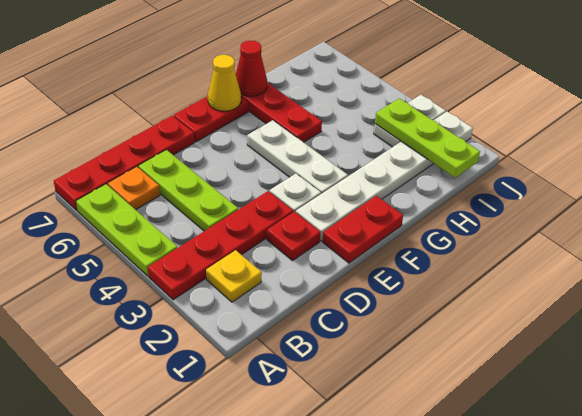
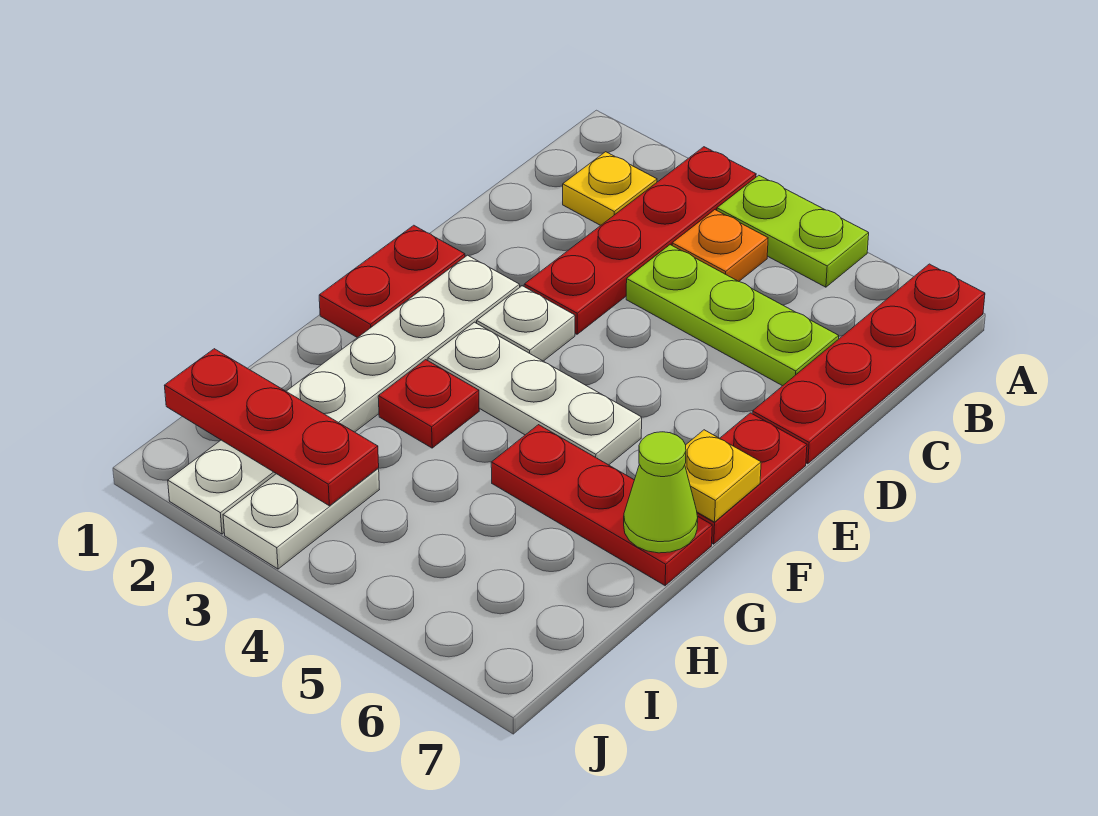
lime plate A4:A6 level 1 -> lime plate A4:A5 level 1
orange plate B6 level 1 -> orange plate B4 level 1
red plate D2 level 1 -> red plate G3 level 1
yellow cone F7 level 2 -> yellow plate F7 level 2
red cone G7 level 2 -> lime cone G7 level 2
lime plate I1:I3 level 2 -> red plate I1:I3 level 2

